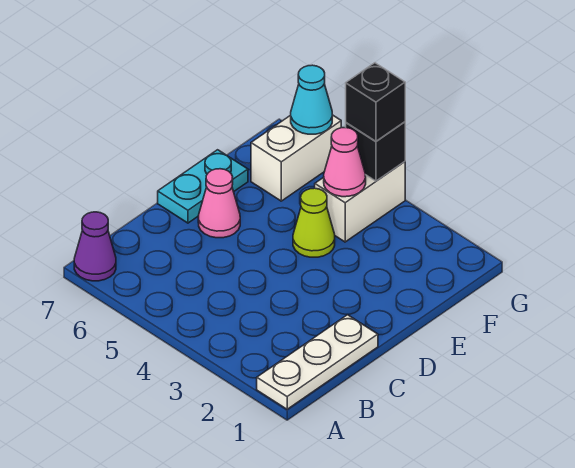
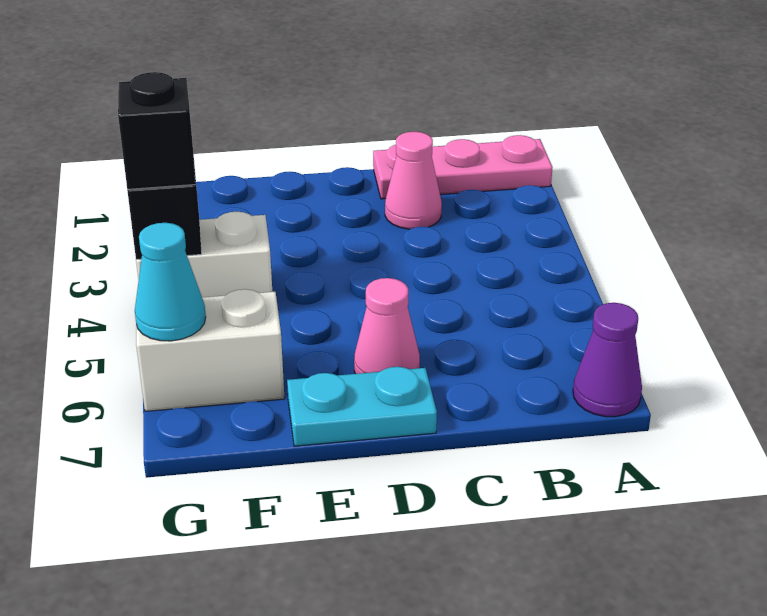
white plate A1:C1 level 1 -> pink plate A1:C1 level 1
lime cone E4 level 1 -> none
pink cone F4 level 2 -> pink cone C2 level 1

